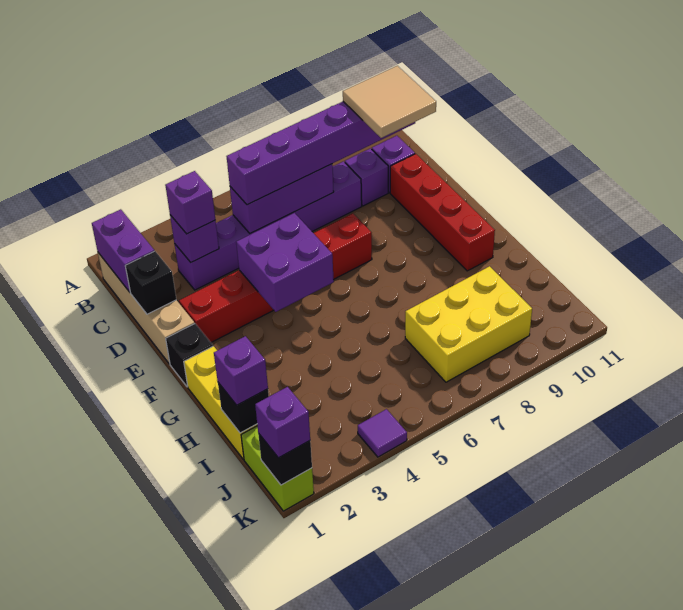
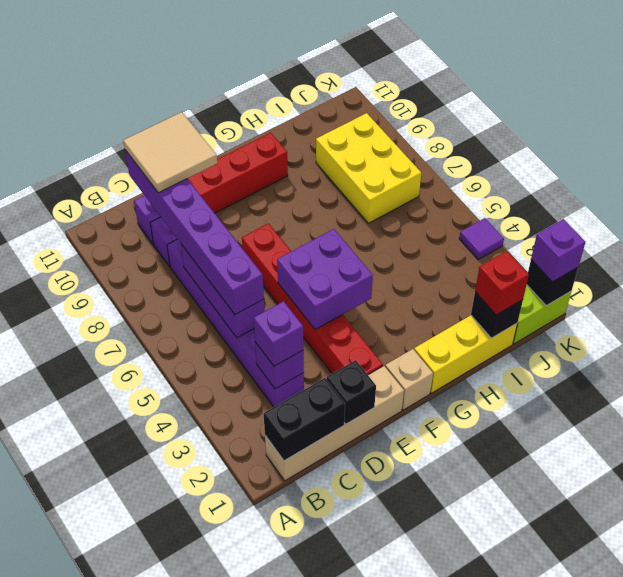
purple brick B1:C1 level 2 -> black brick B1:C1 level 2
black brick F1 level 1 -> tan brick F1 level 1
purple brick I1 level 3 -> red brick I1 level 3

